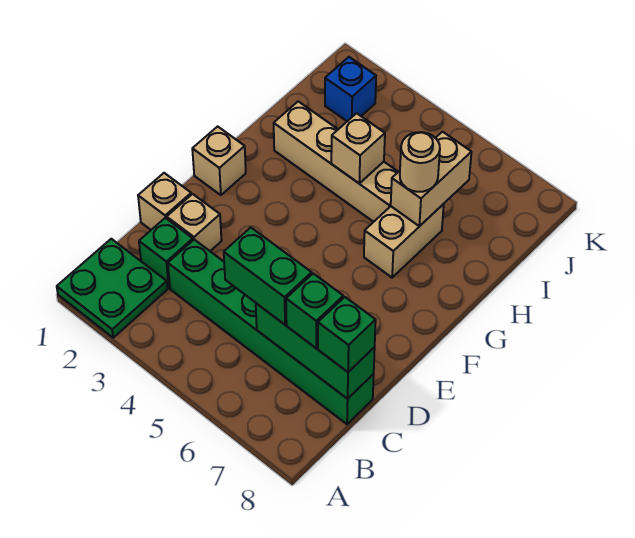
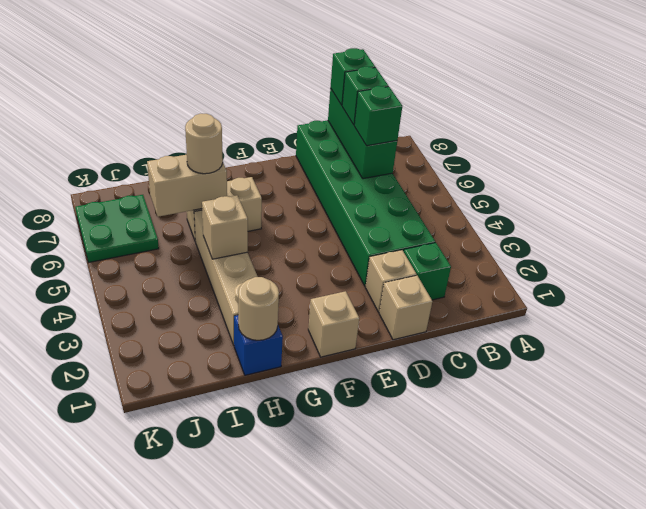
green plate A1:B2 level 1 -> green plate J6:K7 level 1
green brick C3:C8 level 1 -> green brick C3:D8 level 1
green brick C5:C6 level 3 -> green brick C6 level 3
none -> tan round brick H1 level 2
blue brick J2 level 1 -> blue brick H1 level 1

